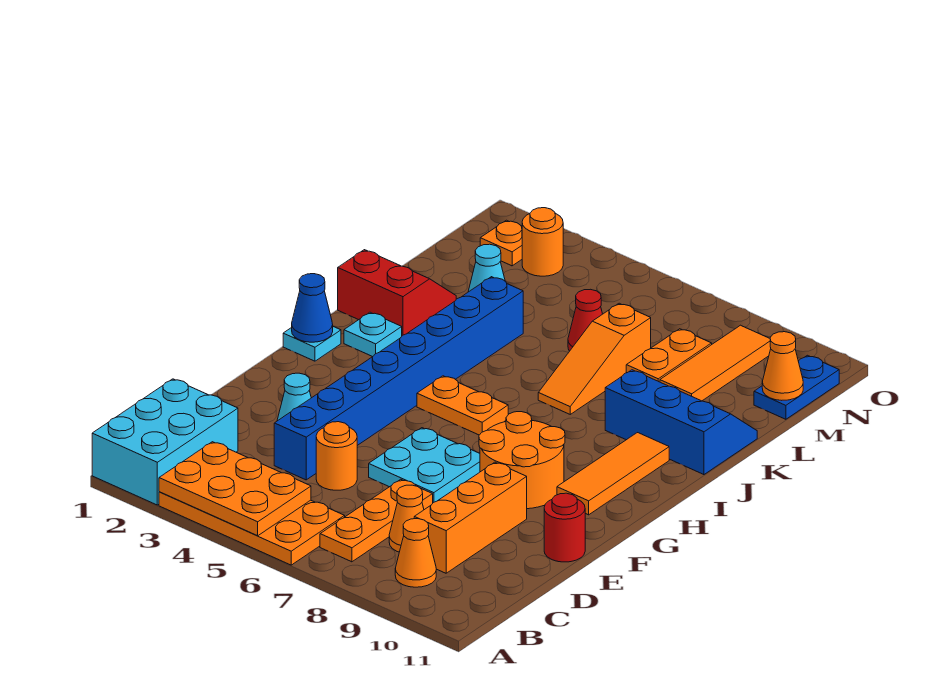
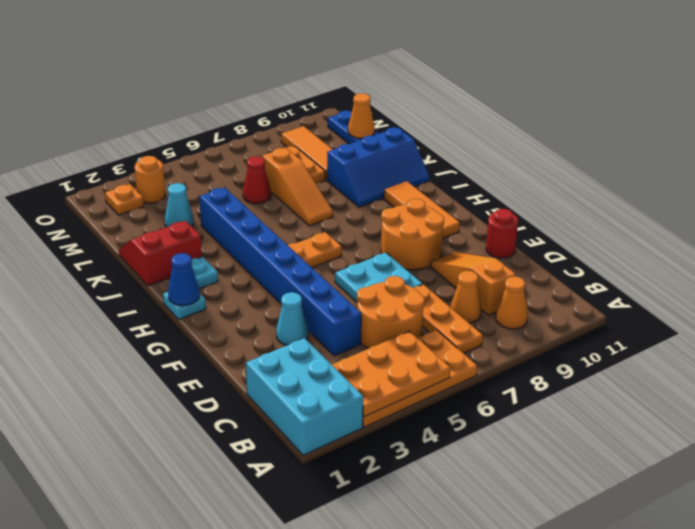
orange brick C9:E9 level 1 -> orange slope C9:E9 level 1 top C
orange round brick D5 level 1 -> orange round brick C5:D6 level 1
blue slope J9:K11 level 1 top J -> blue slope J9:K11 level 1 top K

